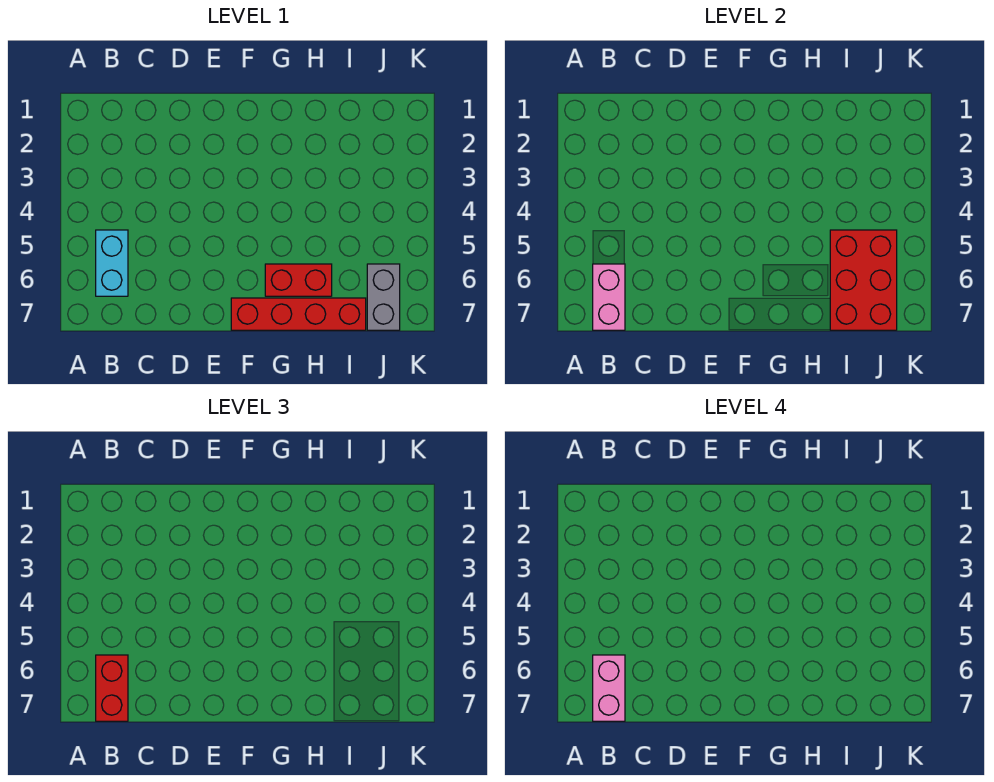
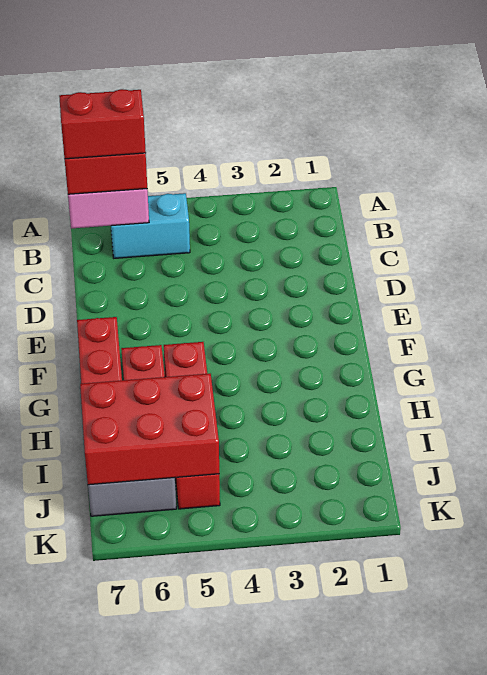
pink brick B6:B7 level 4 -> red brick B6:B7 level 4
none -> red brick G5:J5 level 1

